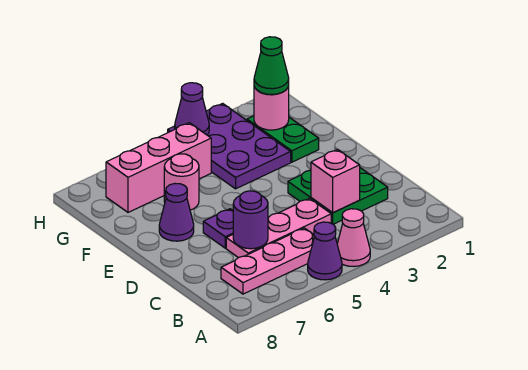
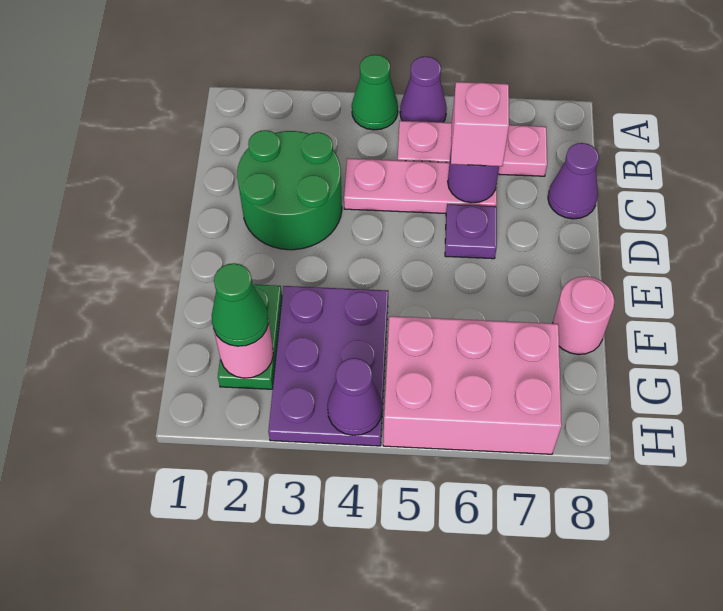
pink cone A4 level 1 -> green cone A4 level 1
green plate C2:D3 level 1 -> green round brick C2:D3 level 1
pink brick C3 level 2 -> pink brick C6 level 3
purple cone E7 level 1 -> purple cone C8 level 1
pink round brick F6 level 1 -> pink round brick F8 level 1
pink brick G5:G7 level 1 -> pink brick G5:H7 level 1

